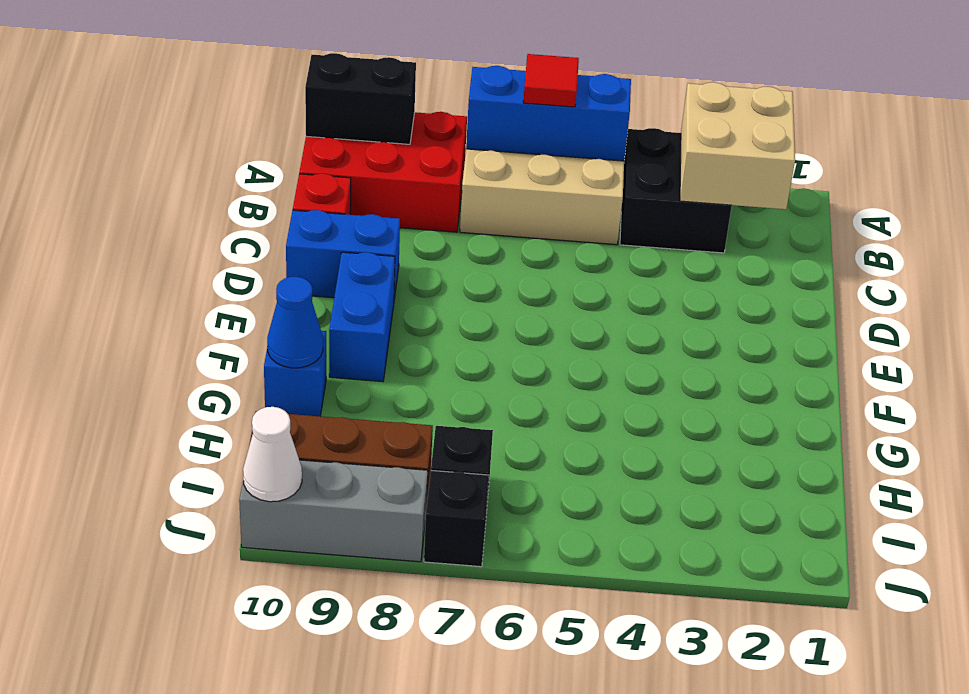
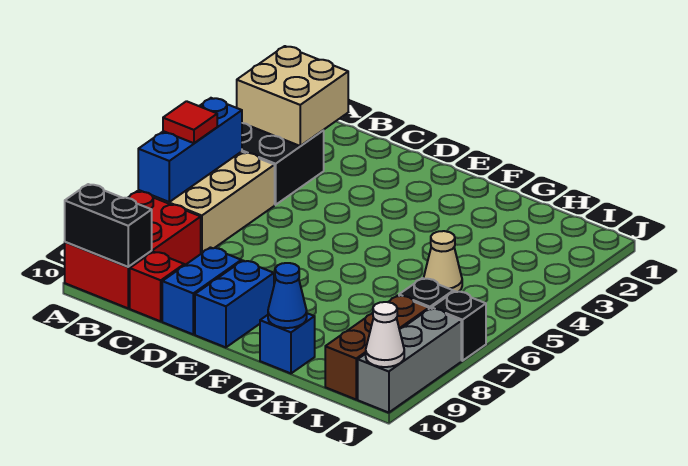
black brick A9:A10 level 2 -> black brick A10:B10 level 2
blue brick E9:F9 level 1 -> blue brick E9:E10 level 1
none -> tan cone H5 level 1

